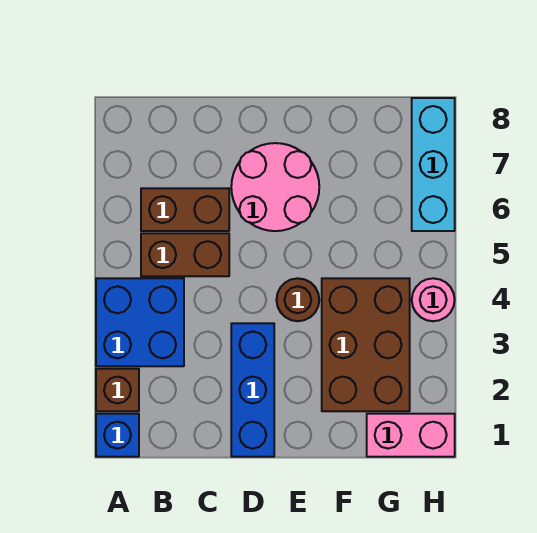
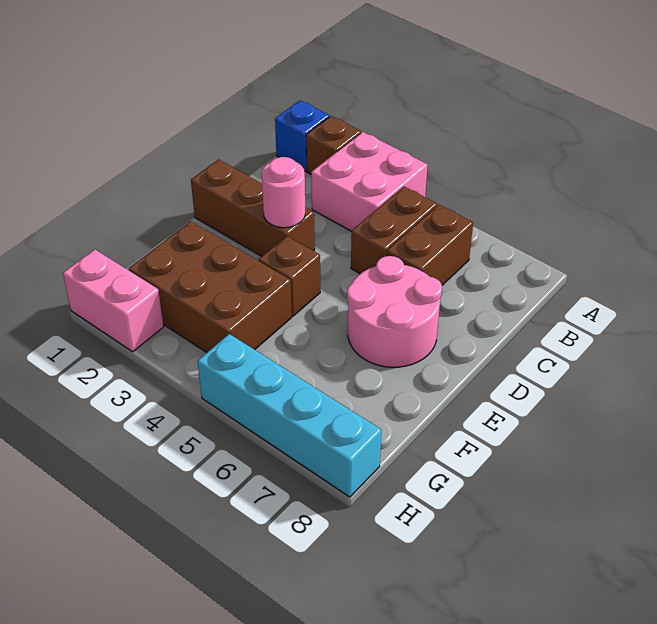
blue brick A3:B4 level 1 -> pink brick A3:B4 level 1
blue brick D1:D3 level 1 -> brown brick D1:D3 level 1
brown round brick E4 level 1 -> brown brick E4 level 1
pink brick G1:H1 level 1 -> pink brick H1:H2 level 1
pink round brick H4 level 1 -> pink round brick D3 level 2
cyan brick H6:H8 level 1 -> cyan brick H5:H8 level 1

